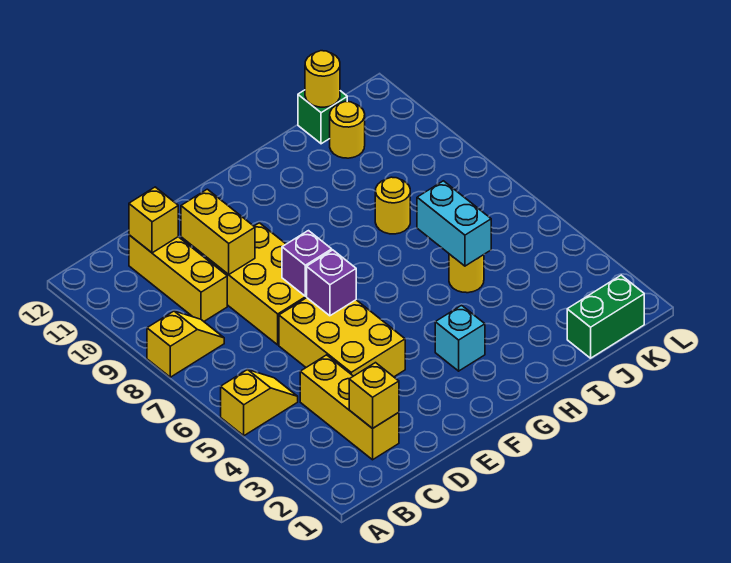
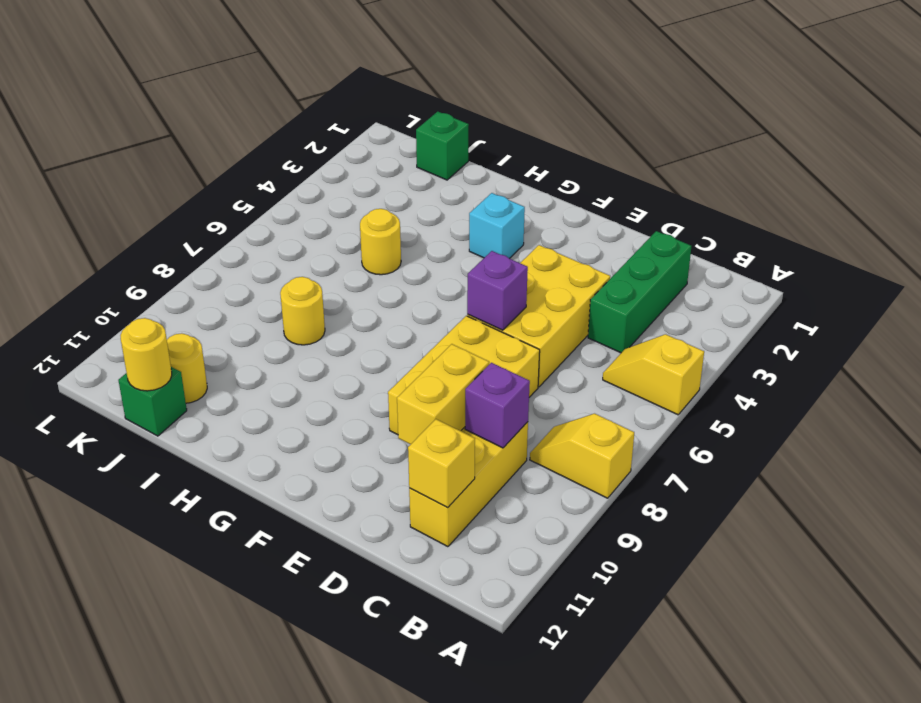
yellow brick C2:C4 level 1 -> green brick C2:C4 level 1
yellow brick C2 level 2 -> none
purple brick E7 level 2 -> purple brick C9 level 2
cyan brick I5:I6 level 2 -> none
green brick J1:K1 level 1 -> green brick J1 level 1

